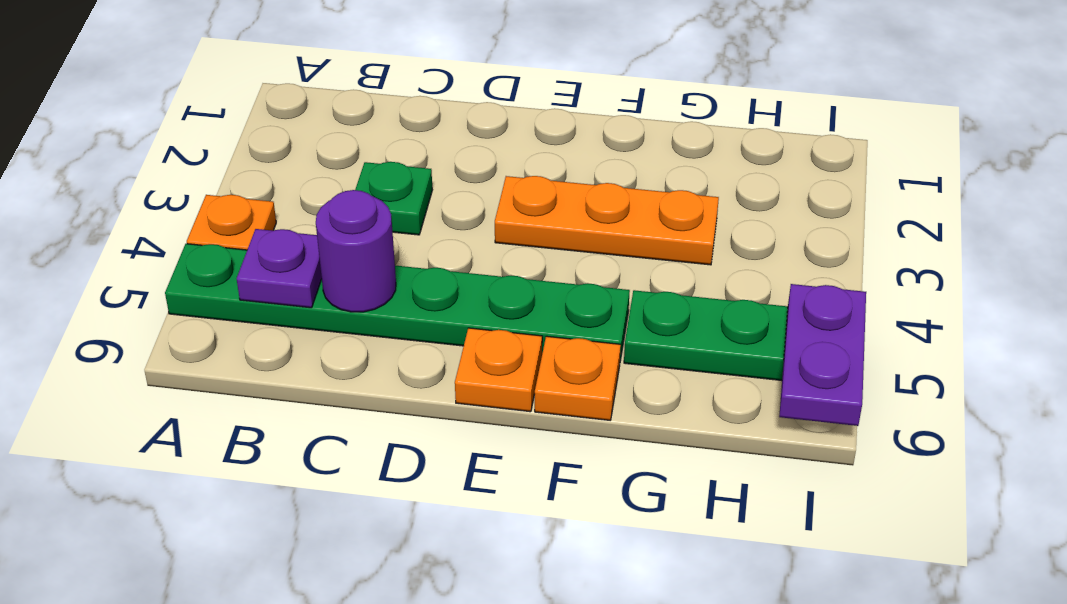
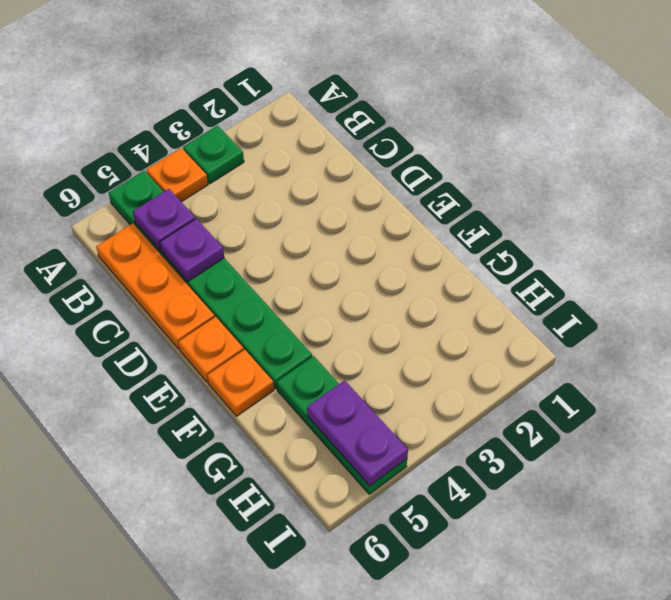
green plate C3 level 1 -> green plate A3 level 1
purple round brick C5 level 2 -> purple plate C5 level 2
orange plate E3:G3 level 1 -> orange plate B6:D6 level 1
purple plate I5:I6 level 2 -> purple plate H5:I5 level 2

